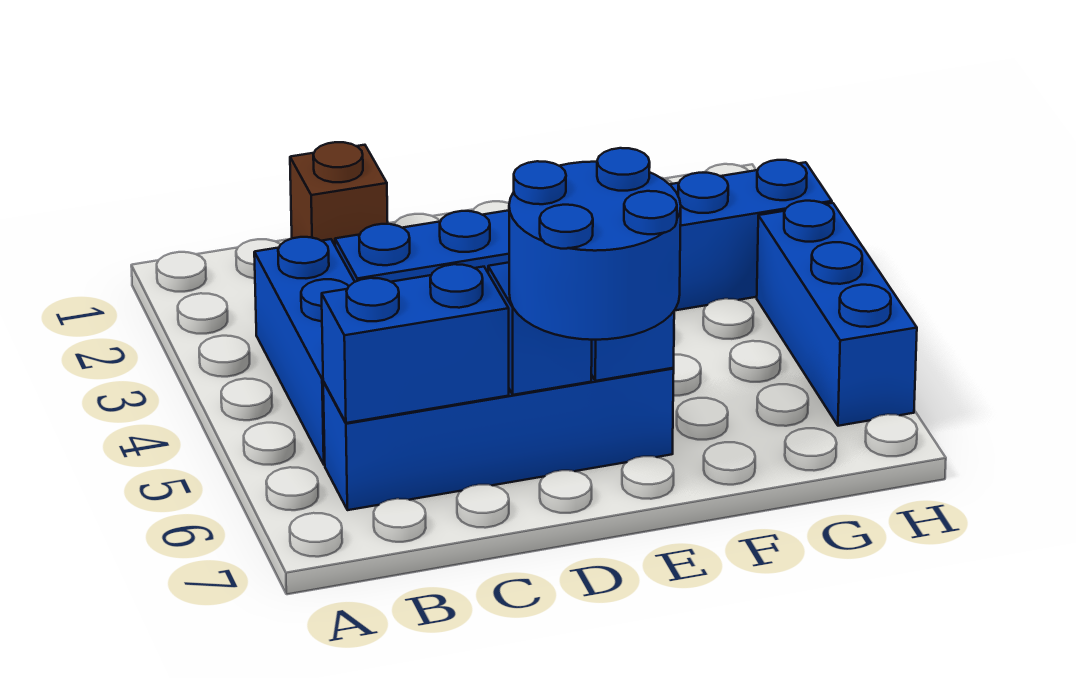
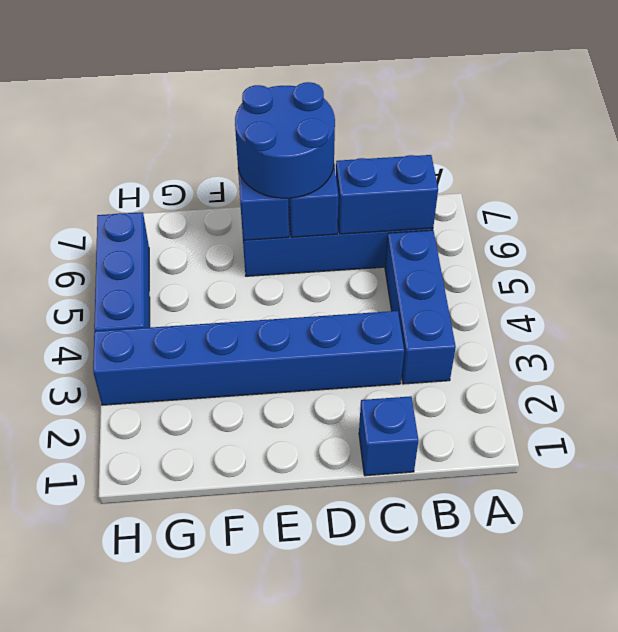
brown brick C1 level 1 -> blue brick C1 level 1

